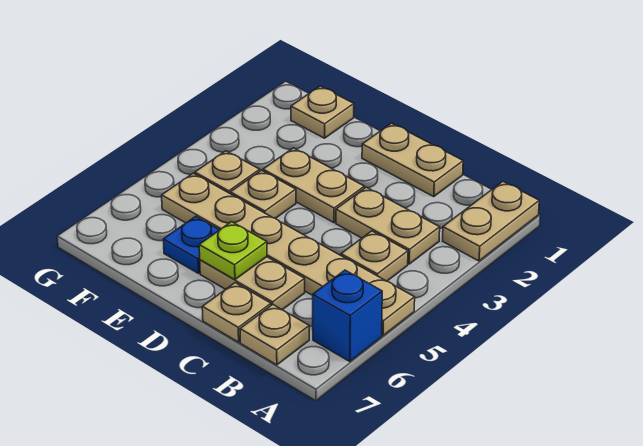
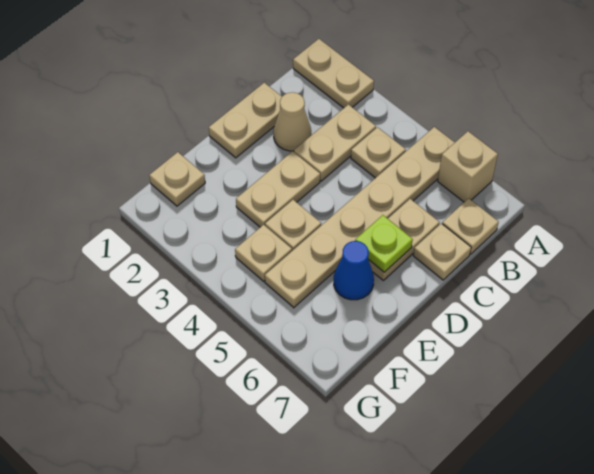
blue brick A6 level 1 -> tan brick A6 level 1
none -> tan cone C2 level 1
blue plate E6 level 1 -> blue cone E6 level 1

